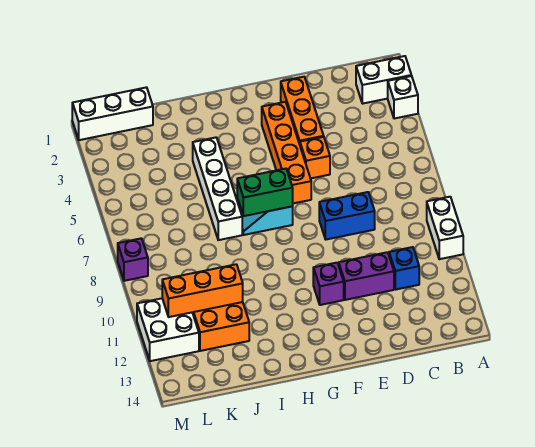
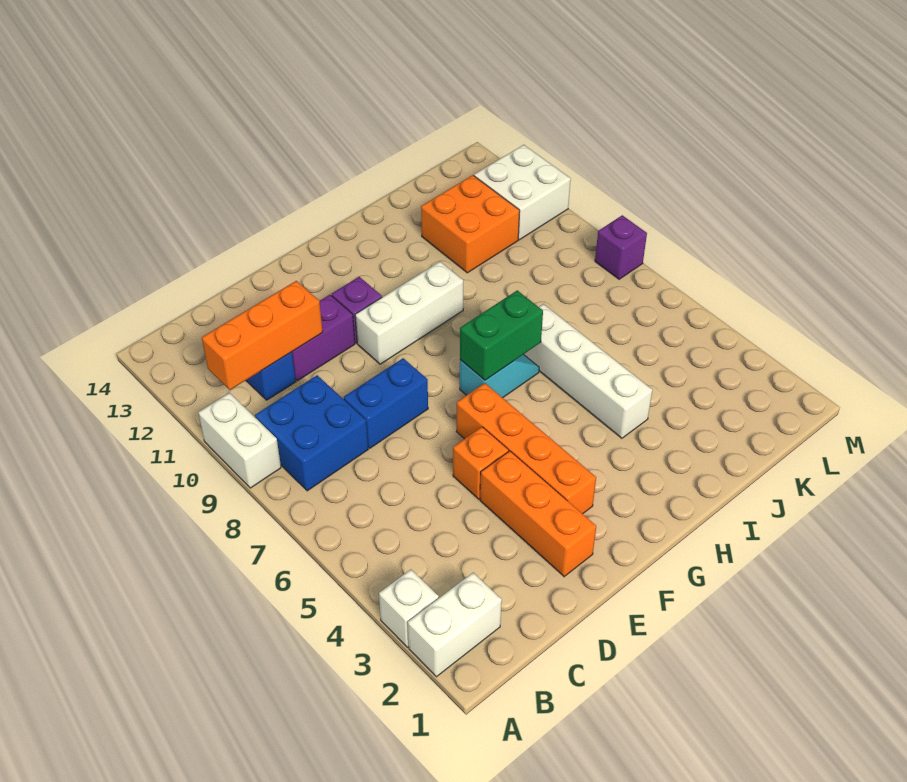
none -> blue brick B8:C9 level 1
orange brick J11:L11 level 2 -> orange brick B11:D11 level 2
white brick K1:M1 level 1 -> white brick F10:H10 level 1

